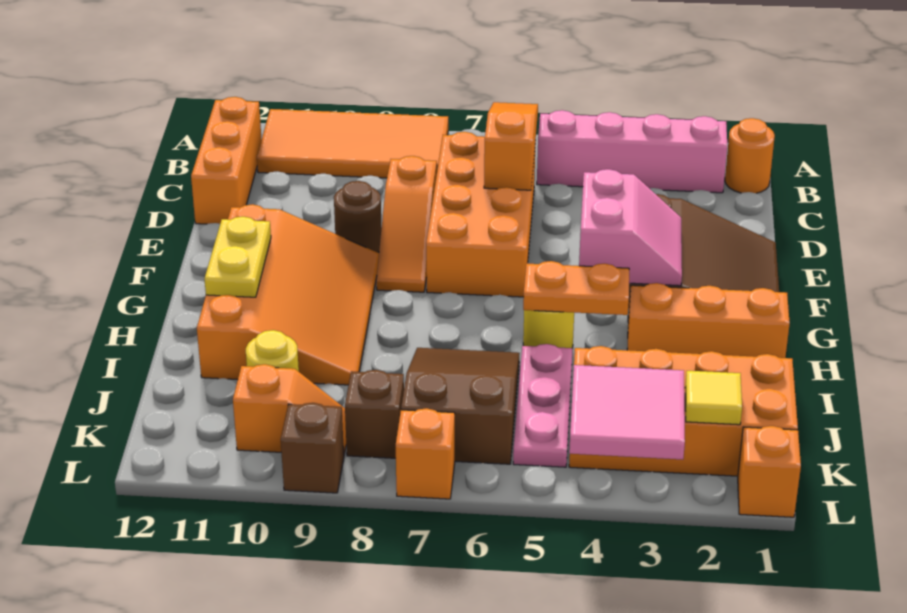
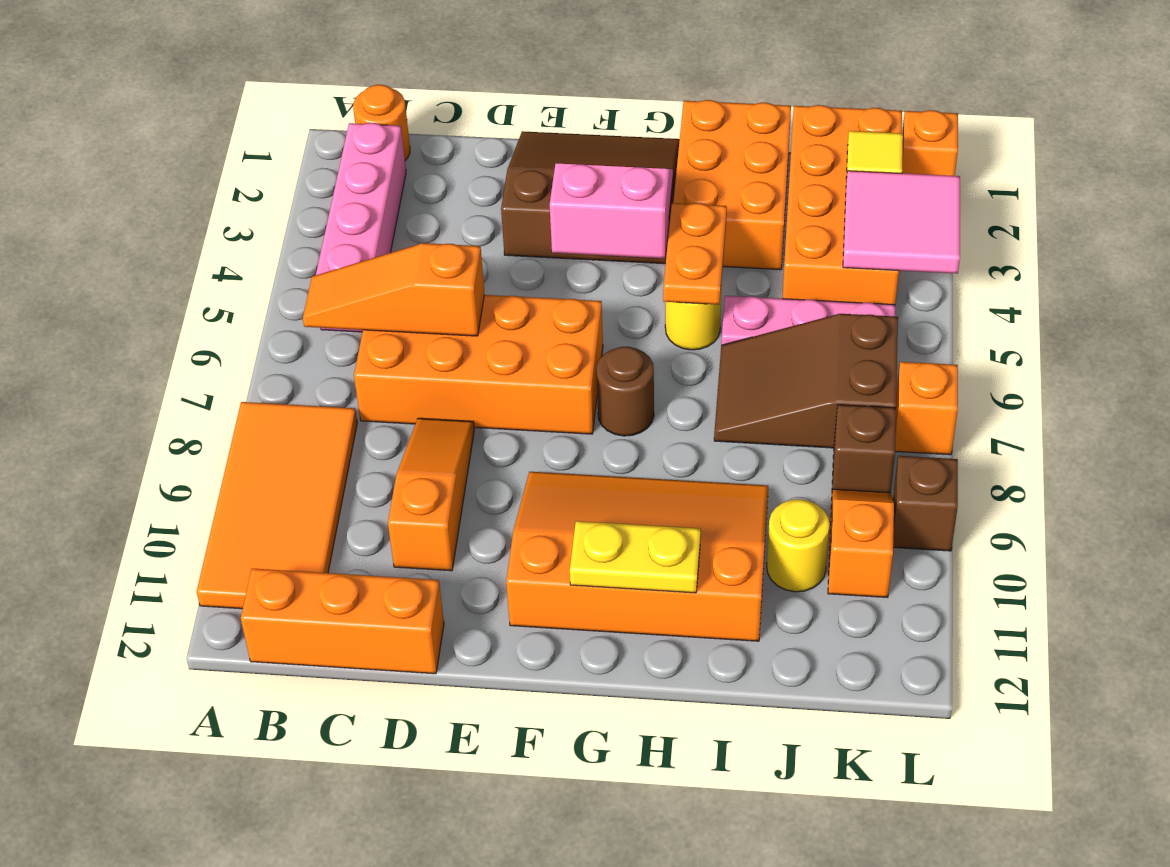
orange slope D8:F8 level 1 top D -> orange slope D8:D10 level 1 top 10
brown round brick E9 level 1 -> brown round brick G7 level 1
orange brick H1:H3 level 1 -> orange brick H1:I3 level 1

